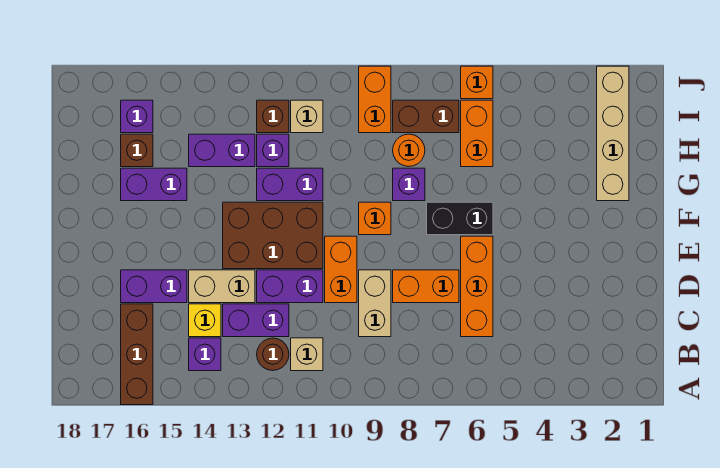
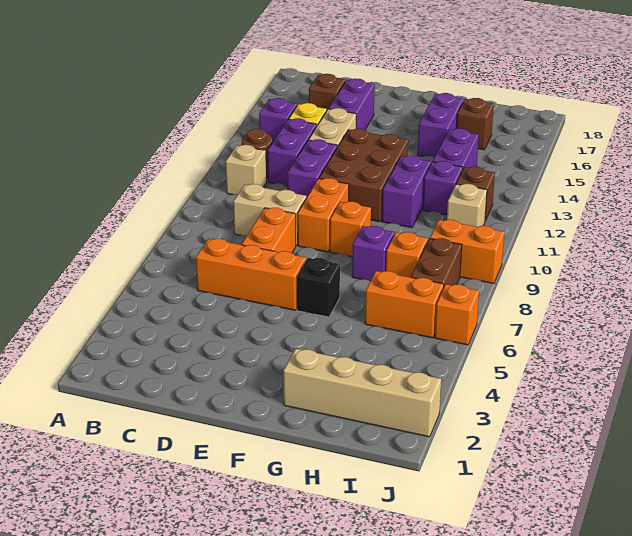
brown brick A16:C16 level 1 -> brown brick C16 level 1
orange brick D10:E10 level 1 -> orange brick E9:E10 level 1
black brick F6:F7 level 1 -> black brick F6 level 1
orange round brick H8 level 1 -> orange brick H8 level 1
purple brick I16 level 1 -> none

